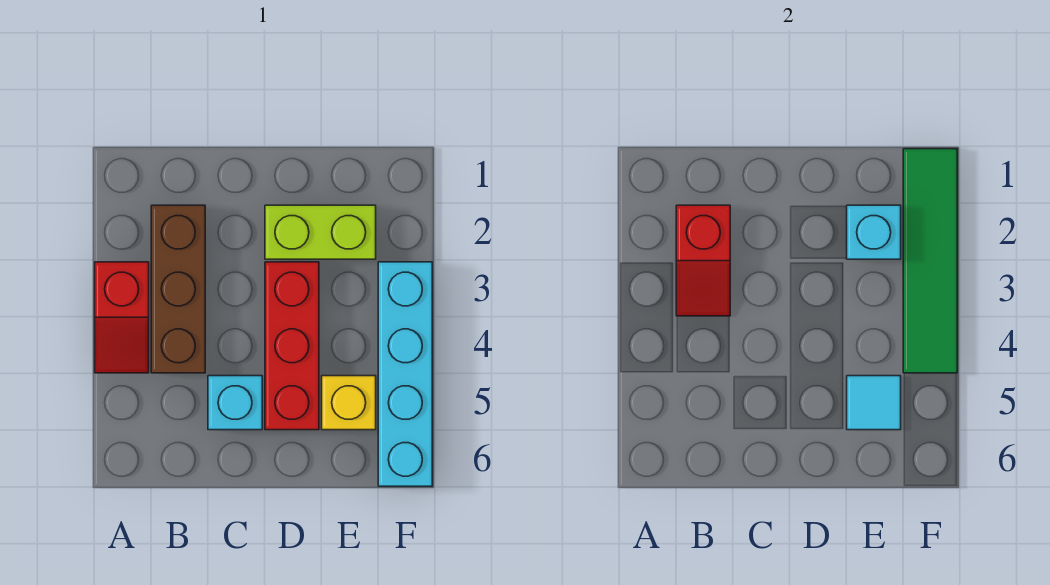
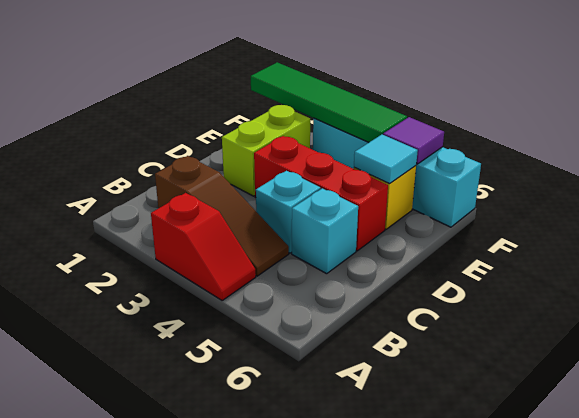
brown brick B2:B4 level 1 -> brown slope B2:B4 level 1 top 2
red slope B2:B3 level 2 top 2 -> none
cyan brick E2 level 2 -> cyan brick C4 level 1
none -> purple tile F5 level 2

